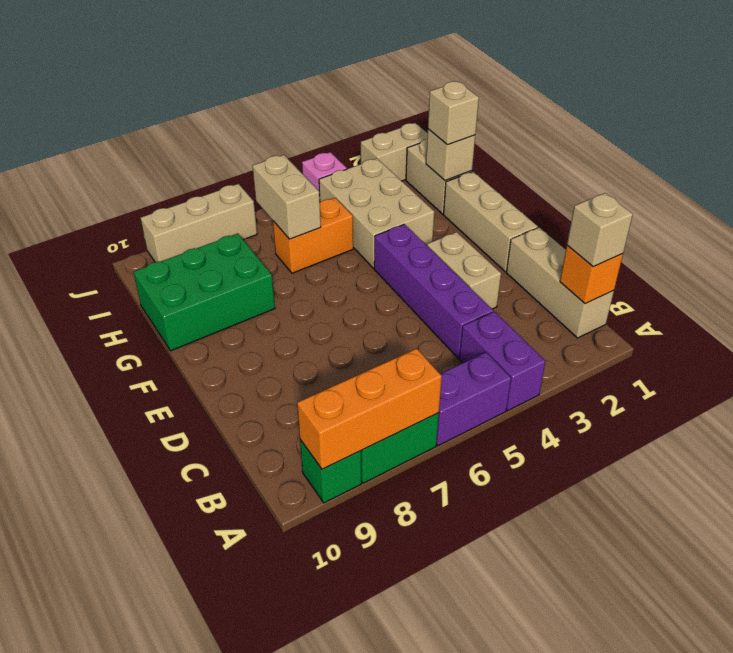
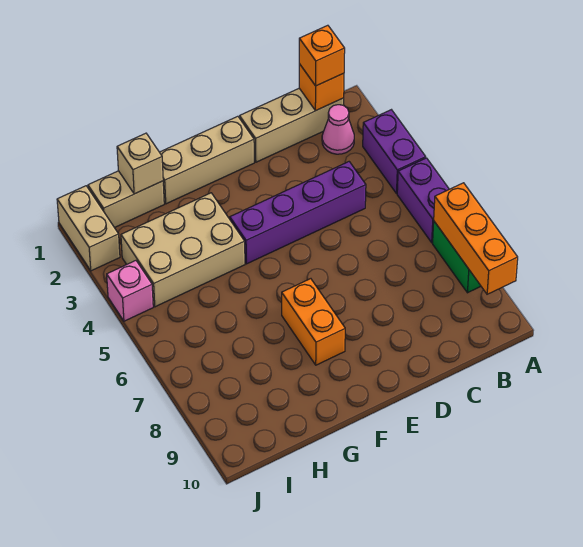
purple brick A4:B4 level 1 -> purple brick A3:A4 level 1
green brick A9 level 1 -> none
tan brick B1 level 3 -> orange brick B1 level 3
none -> pink cone B2 level 1
tan brick D3:E3 level 1 -> none
green brick G8:H10 level 1 -> none
tan brick H1 level 3 -> none
orange brick H5:H6 level 1 -> orange brick F7:F8 level 1
tan brick H6:I6 level 2 -> none
tan brick J7:J9 level 1 -> none

